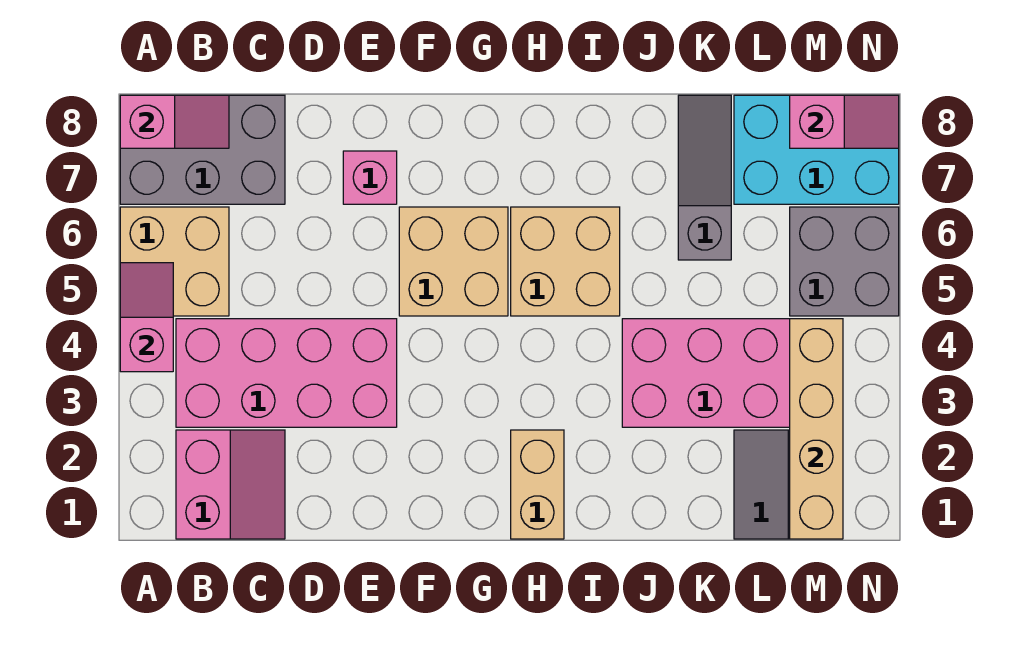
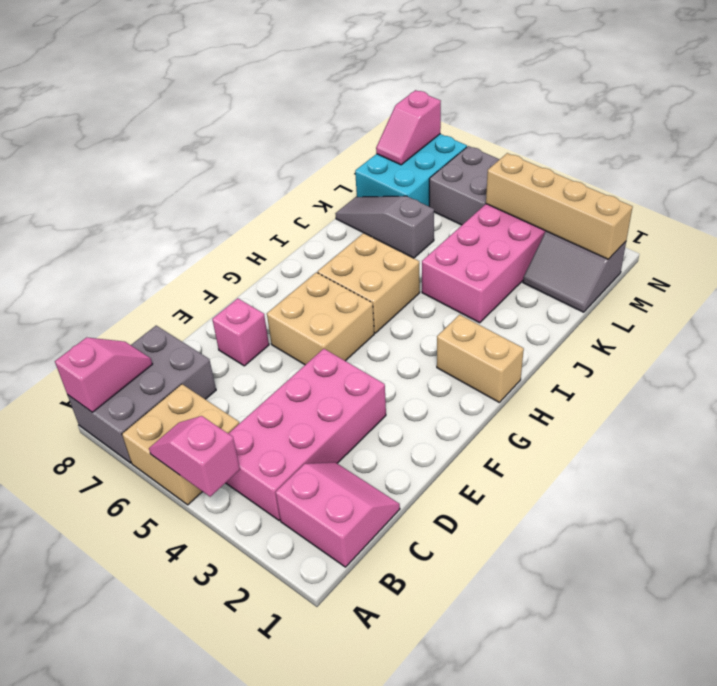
pink slope M8:N8 level 2 top M -> pink slope M8:N8 level 2 top N

